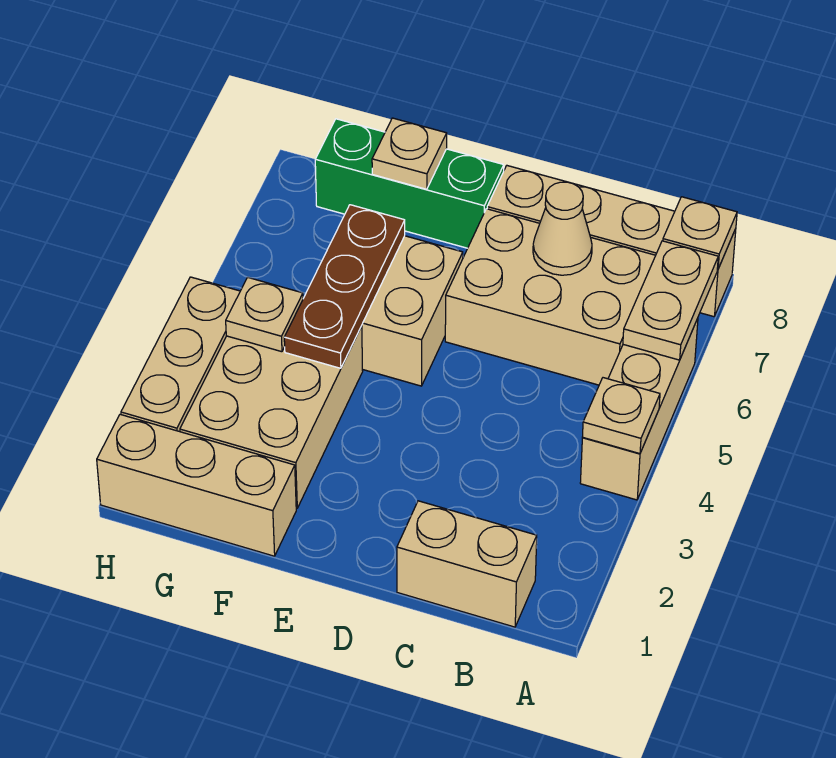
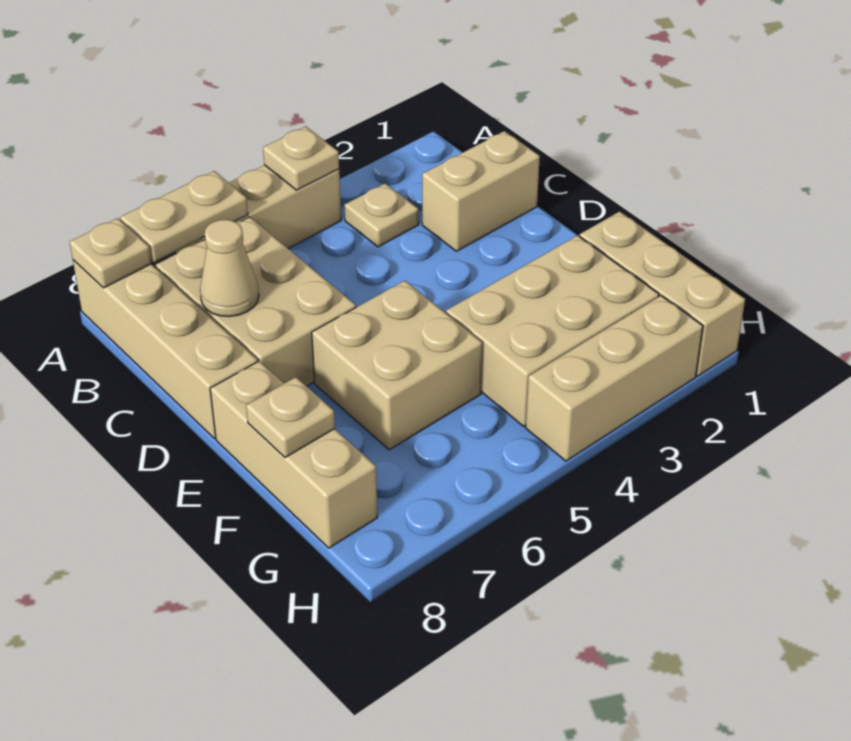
tan brick B1:C1 level 1 -> tan brick C1:C2 level 1
green brick E8:G8 level 1 -> tan brick E8:G8 level 1
brown plate F4:F6 level 2 -> none
tan plate G4 level 2 -> tan plate B3 level 1

